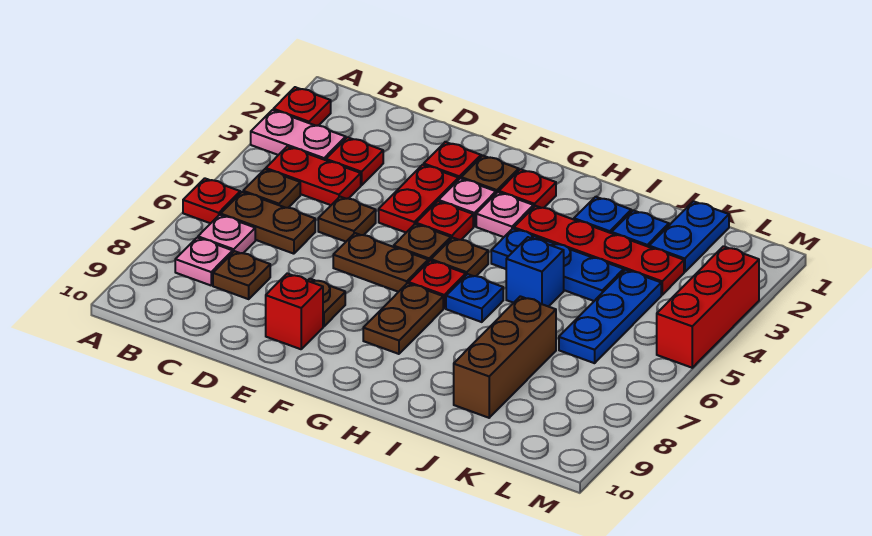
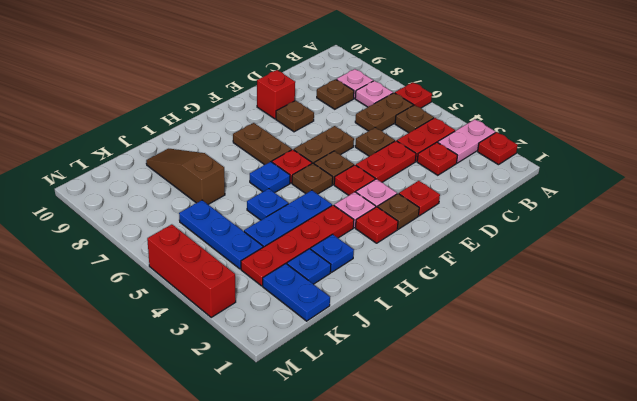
red plate E3:E4 level 1 -> red plate D4:E4 level 1
blue brick I5 level 1 -> blue plate I5 level 1
brown brick J7:J9 level 1 -> brown slope J7:J9 level 1 top 7

